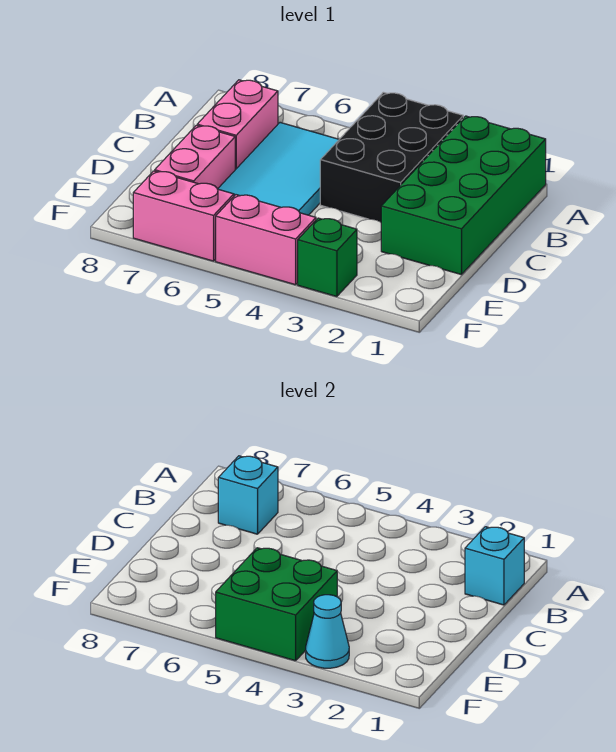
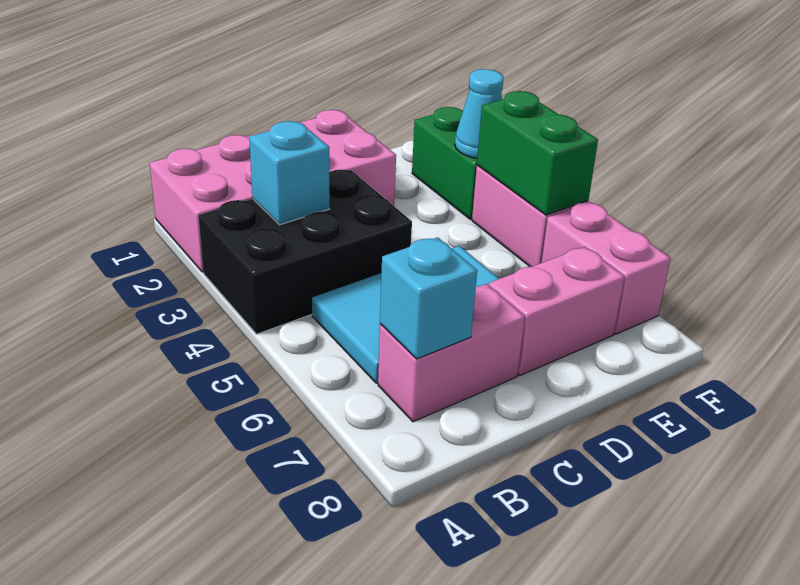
green brick A1:D2 level 1 -> pink brick A1:D2 level 1
cyan brick B1 level 2 -> cyan brick B3 level 2
green brick E4:F5 level 2 -> green brick F4:F5 level 2
green brick F3 level 1 -> green brick F2:F3 level 1

